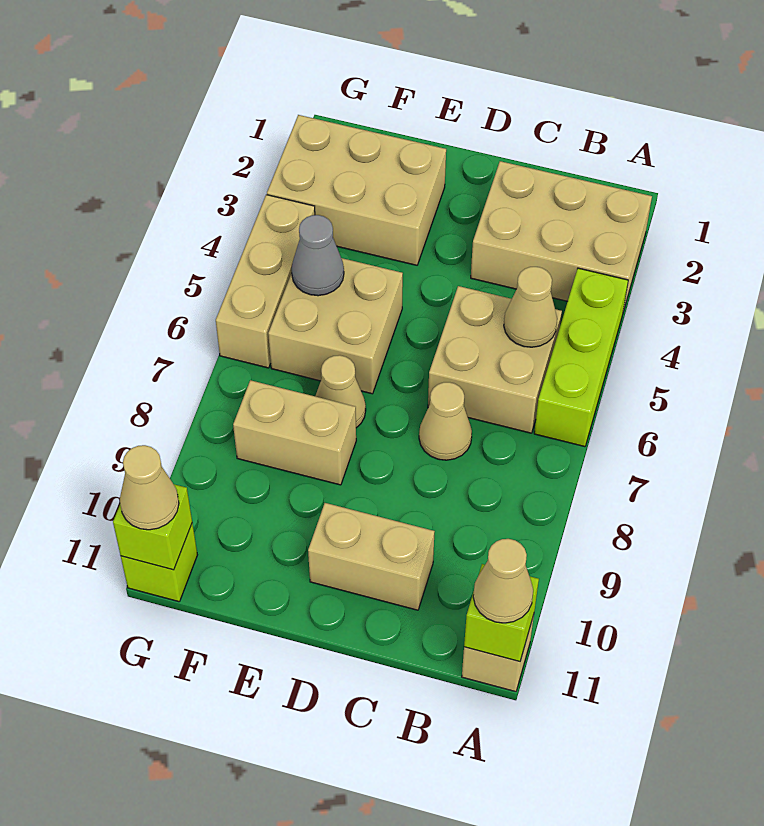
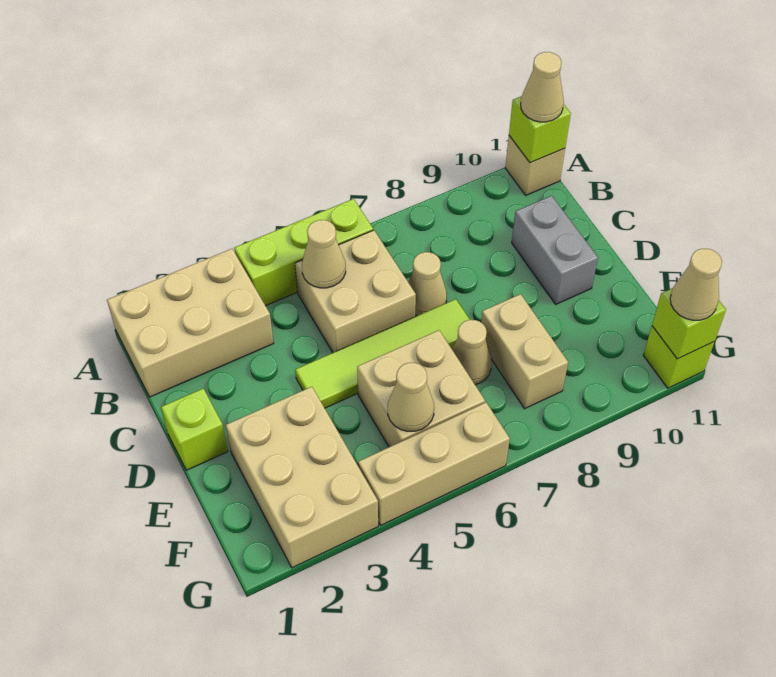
tan brick A2:C3 level 1 -> tan brick A1:B3 level 1
tan brick C10:D10 level 1 -> grey brick C10:D10 level 1
none -> lime brick D1 level 1
none -> lime tile D4:D7 level 1
grey cone F5 level 2 -> tan cone F5 level 2

